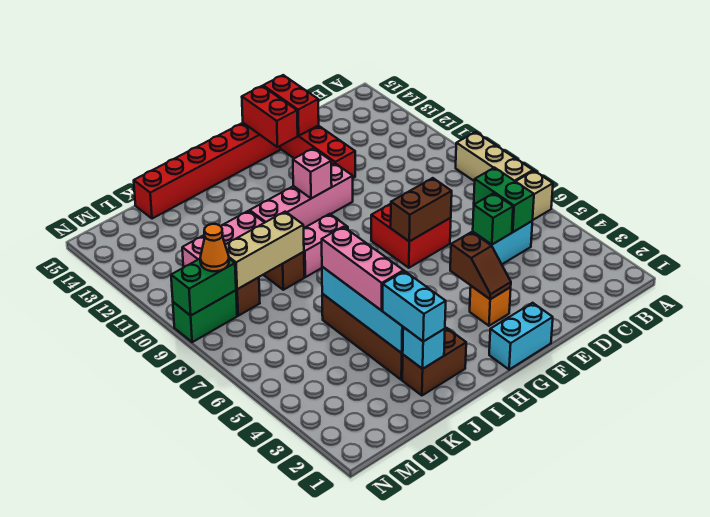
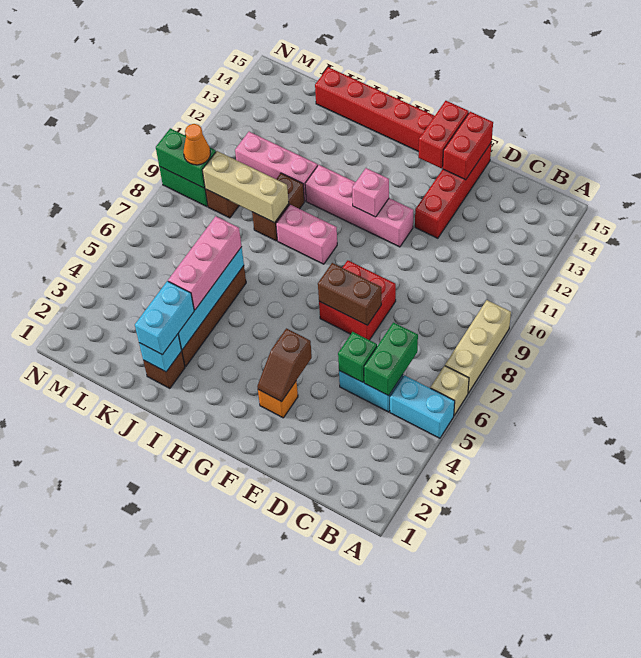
cyan brick F1:G1 level 1 -> cyan brick A5:B5 level 1
brown brick I2:J2 level 1 -> brown brick J2 level 1

